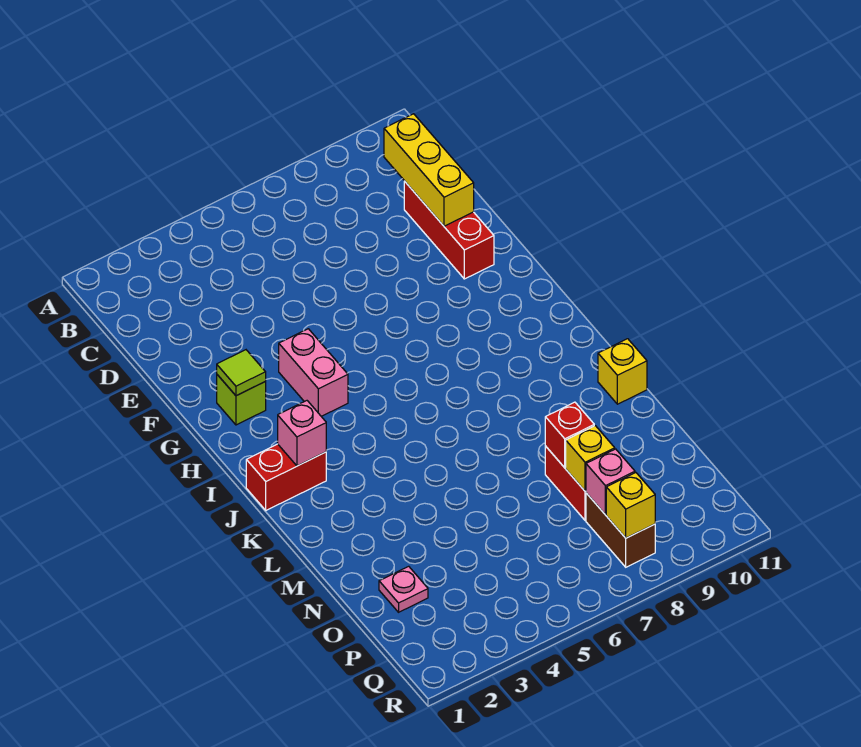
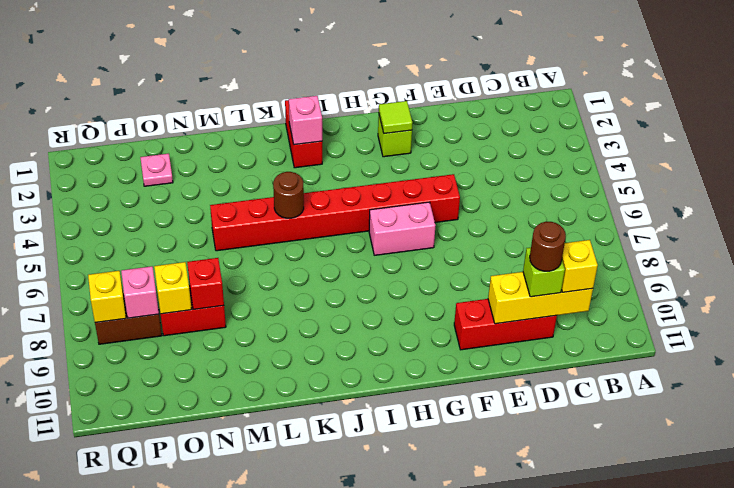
none -> lime brick D10 level 3
none -> brown round brick D10 level 4
none -> red brick F5:M5 level 1
pink brick G4:H4 level 1 -> pink brick G6:H6 level 1
none -> brown round brick K5 level 2
yellow brick L11 level 1 -> yellow brick C10 level 3

